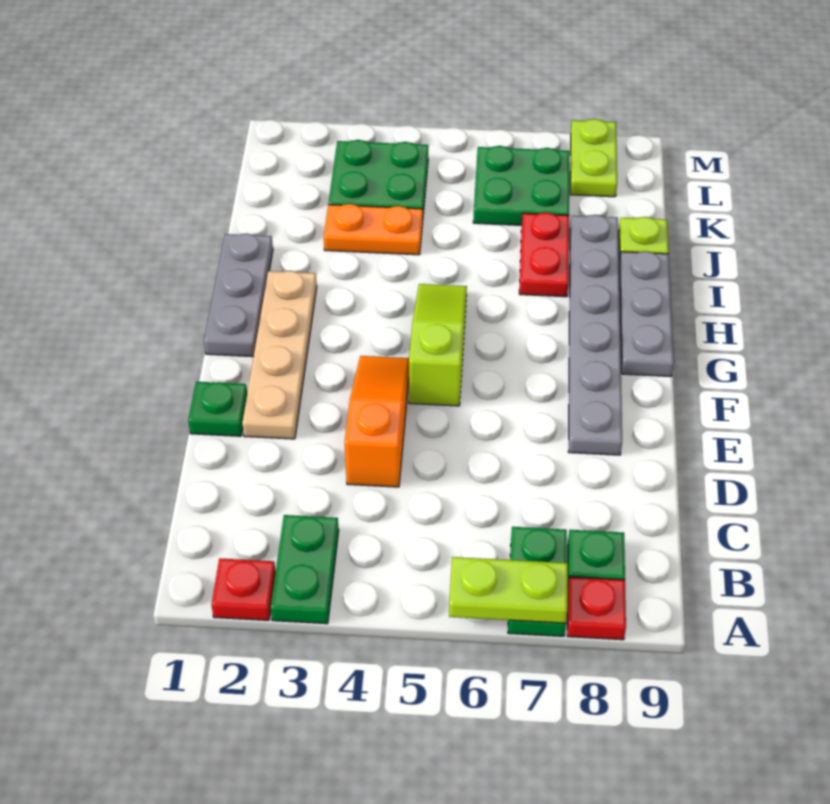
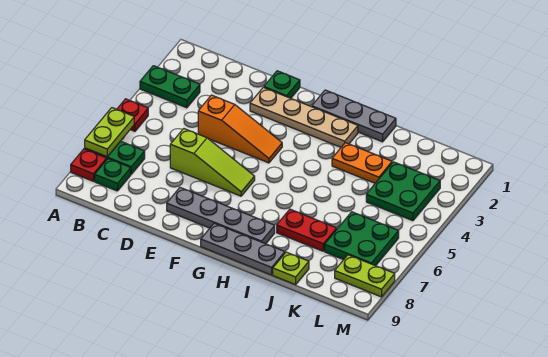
red plate A2 level 1 -> red plate A5 level 1
grey plate E8:J8 level 1 -> grey plate E8:H8 level 1
lime slope F5:H5 level 1 top F -> lime slope D6:F6 level 1 top D
orange plate J3:J4 level 1 -> orange plate I3:J3 level 1

